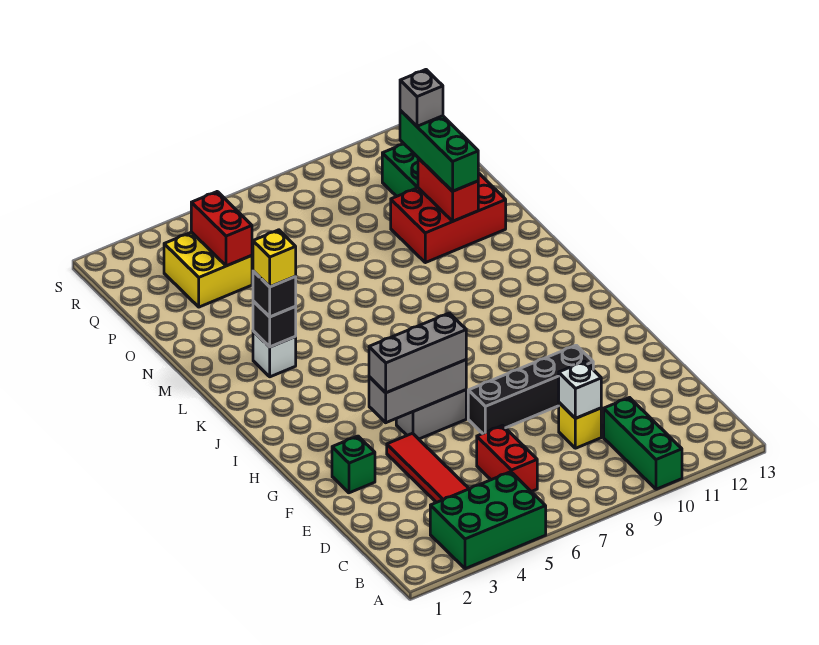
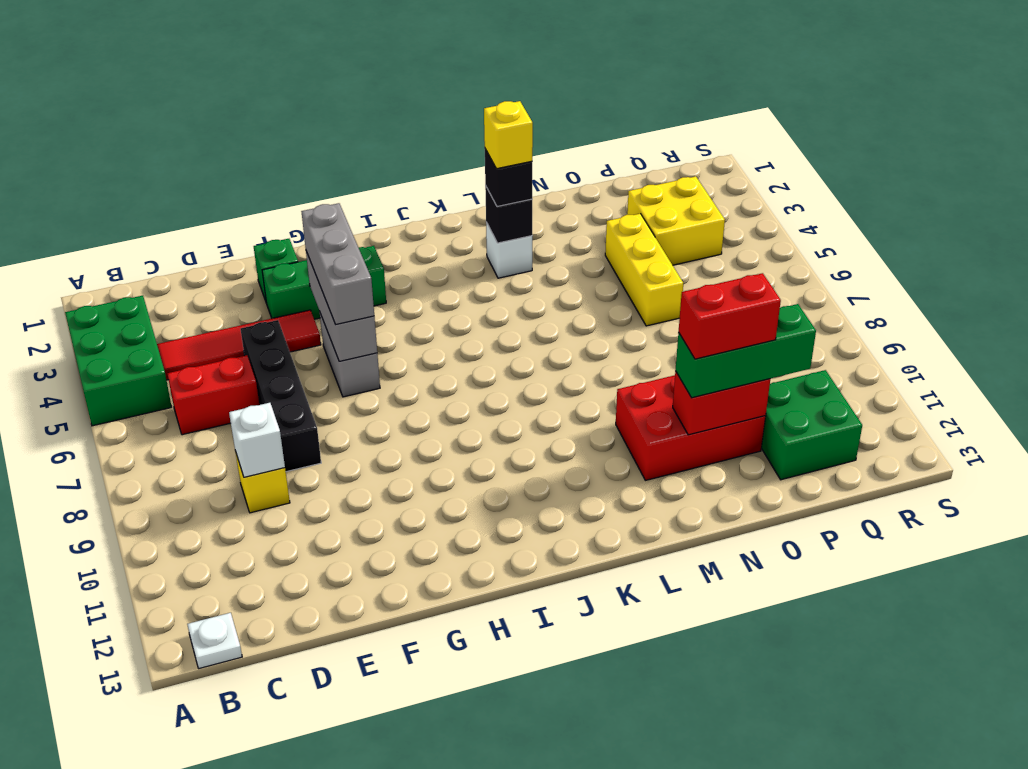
green brick A10:C10 level 1 -> green brick F3:H3 level 1
none -> white plate B13 level 1
black brick F7:F10 level 1 -> black brick E5:E8 level 1
red brick N10:O12 level 1 -> red brick M10:O11 level 1
none -> yellow brick O4:O6 level 1
red brick P4:Q4 level 2 -> red brick N11:O11 level 4
grey brick P11 level 4 -> none

